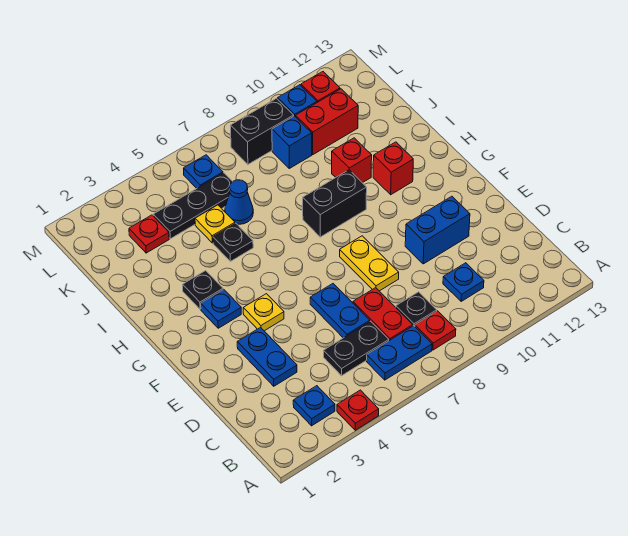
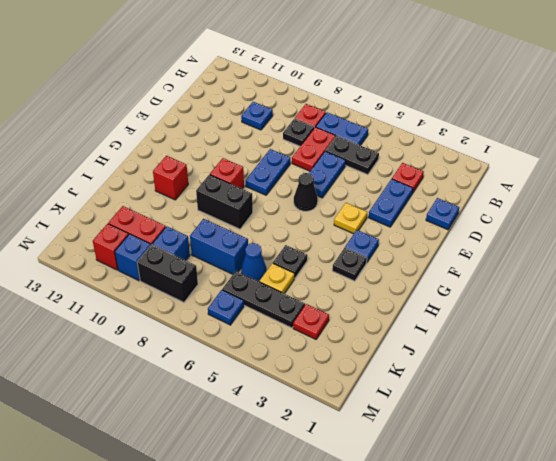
red plate A4 level 1 -> red plate C3 level 1
blue plate B3 level 1 -> blue plate D1 level 1
yellow plate E8:F8 level 1 -> blue plate E8:F8 level 1
blue brick E10:E11 level 1 -> blue brick J7:J8 level 1
none -> black cone F6 level 1
red brick I10 level 1 -> red brick G9 level 1

